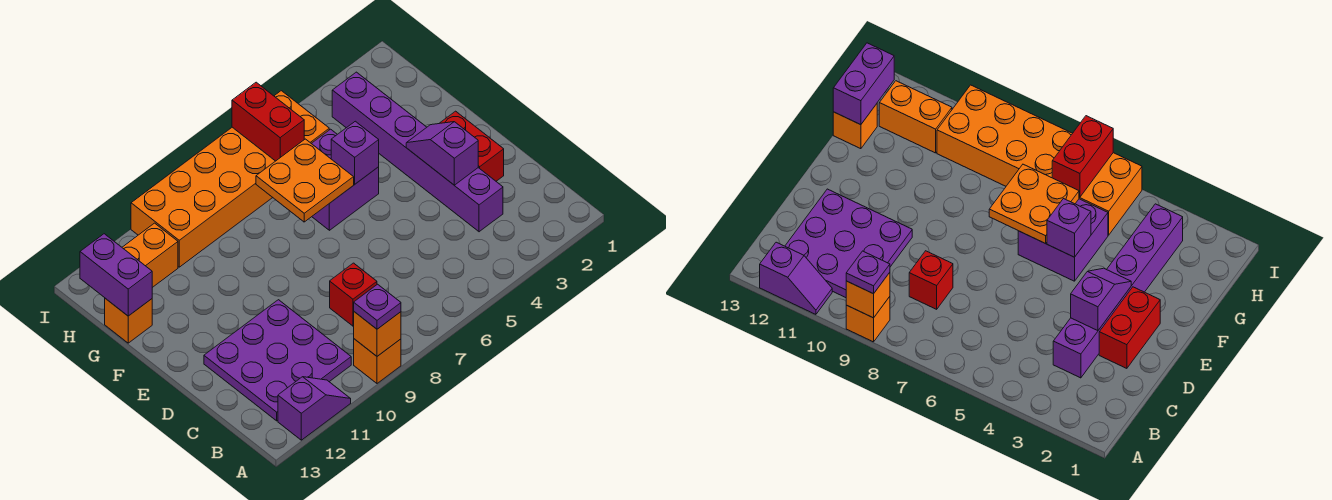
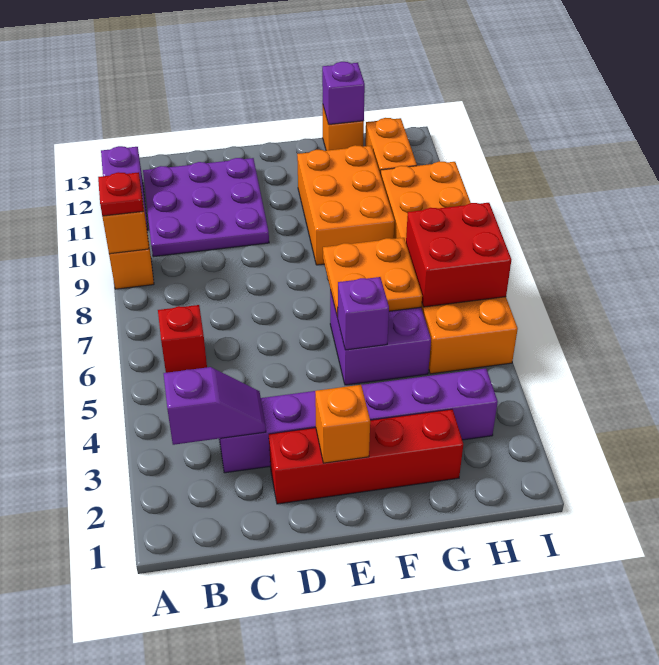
purple plate A9 level 3 -> red plate A9 level 3
red brick C8 level 1 -> red brick B6 level 1
red brick D2:E2 level 1 -> red brick D2:G2 level 1
purple slope D3:E3 level 2 top D -> purple slope B3:C3 level 2 top B
none -> orange brick E2 level 2
none -> orange brick F9:G11 level 1
purple brick G13:H13 level 2 -> purple brick G13 level 2
red brick H6:I6 level 2 -> red brick H6:I7 level 2

